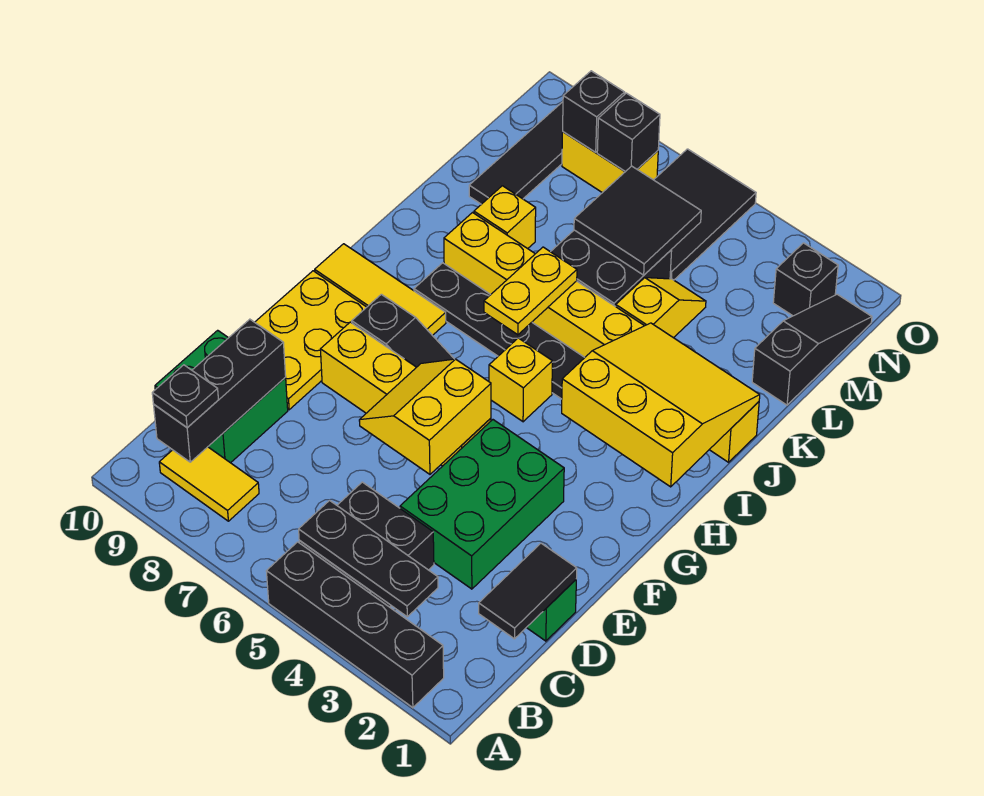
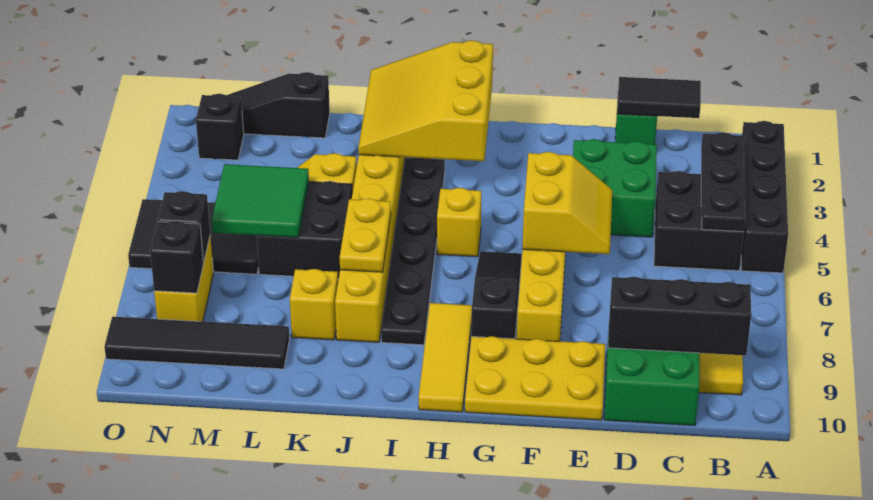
black plate B9 level 3 -> none
green brick D3:F4 level 1 -> green brick D3:E4 level 1
yellow slope E5:F6 level 2 top 5 -> yellow slope E5:F6 level 2 top F
yellow plate I6:J6 level 2 -> yellow plate J6:J7 level 2
black tile L5:M6 level 2 -> green tile L5:M6 level 2

